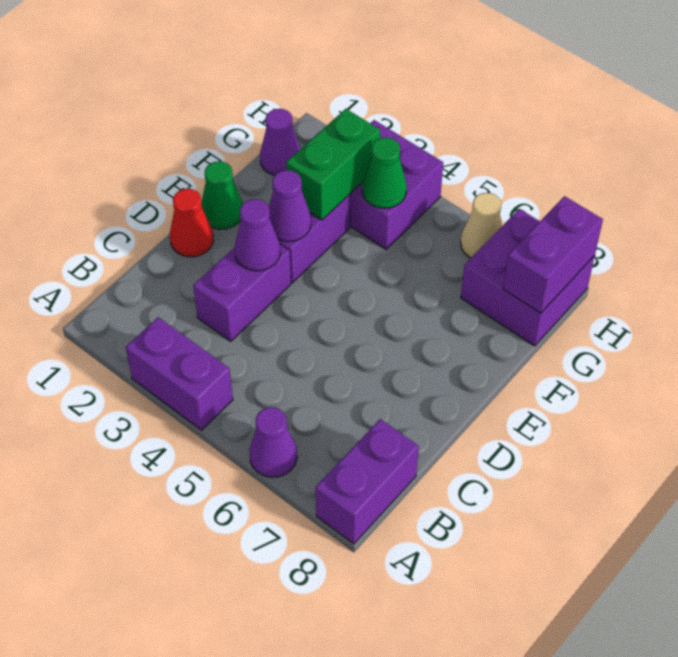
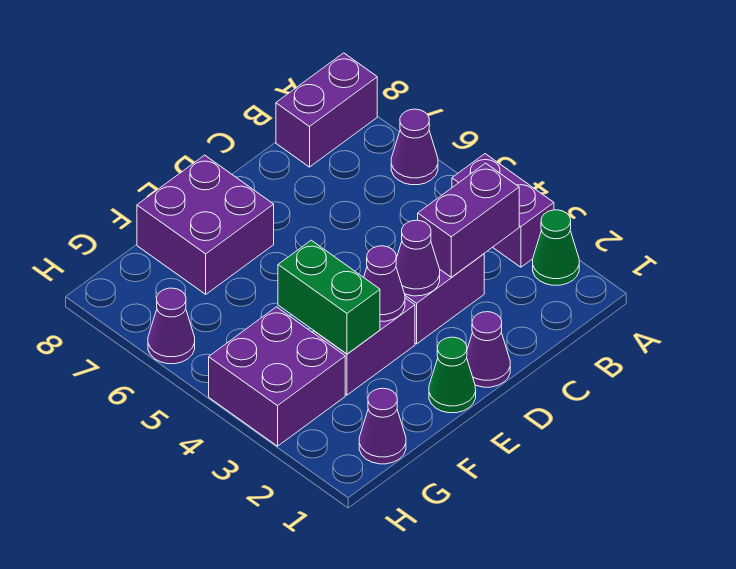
red cone D1 level 1 -> purple cone D1 level 1
green brick F3:G3 level 2 -> green brick F3:F4 level 2
green cone G4 level 2 -> green cone A2 level 1
purple brick G7:H8 level 1 -> purple brick E7:F8 level 1
purple brick G8:H8 level 2 -> purple brick B3:C3 level 2
tan cone H6 level 1 -> purple cone H6 level 1

